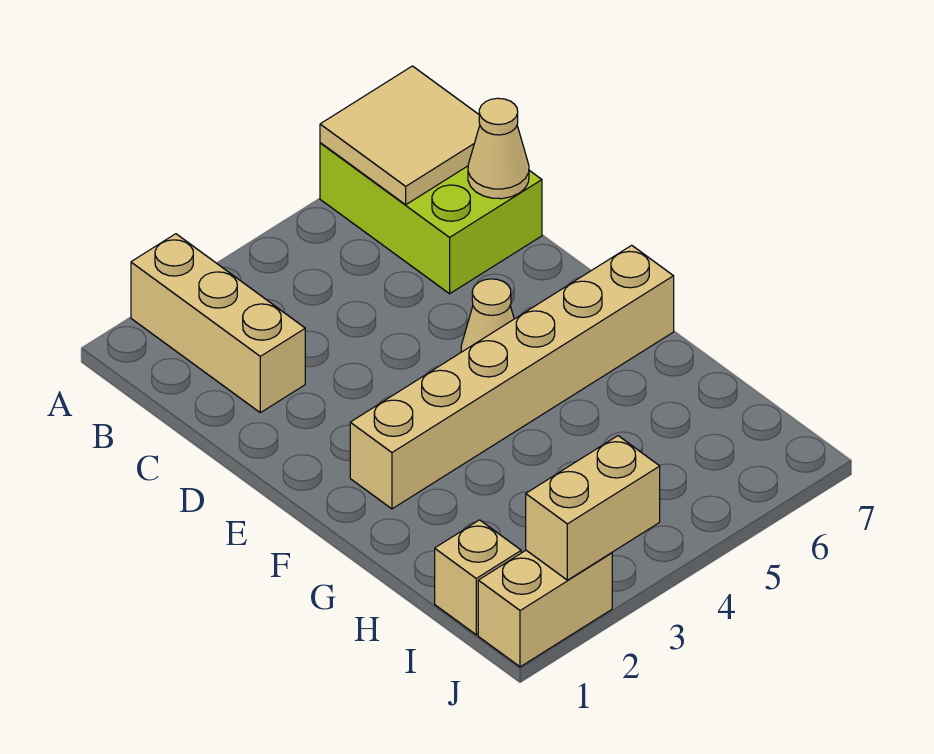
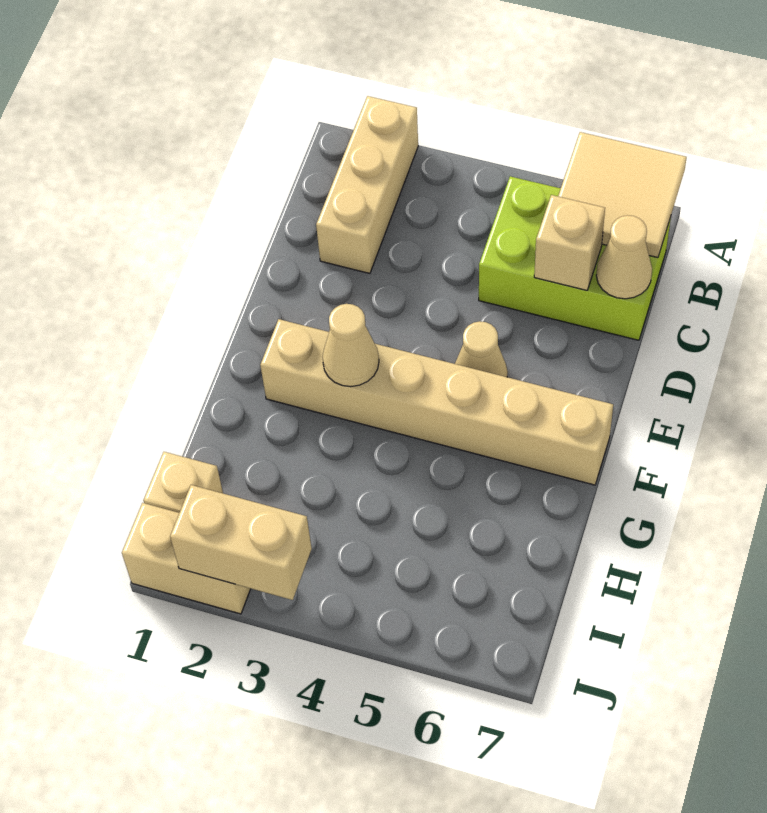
lime brick A6:C7 level 1 -> lime brick B5:C7 level 1
none -> tan brick C6 level 2
none -> tan cone F3 level 2

